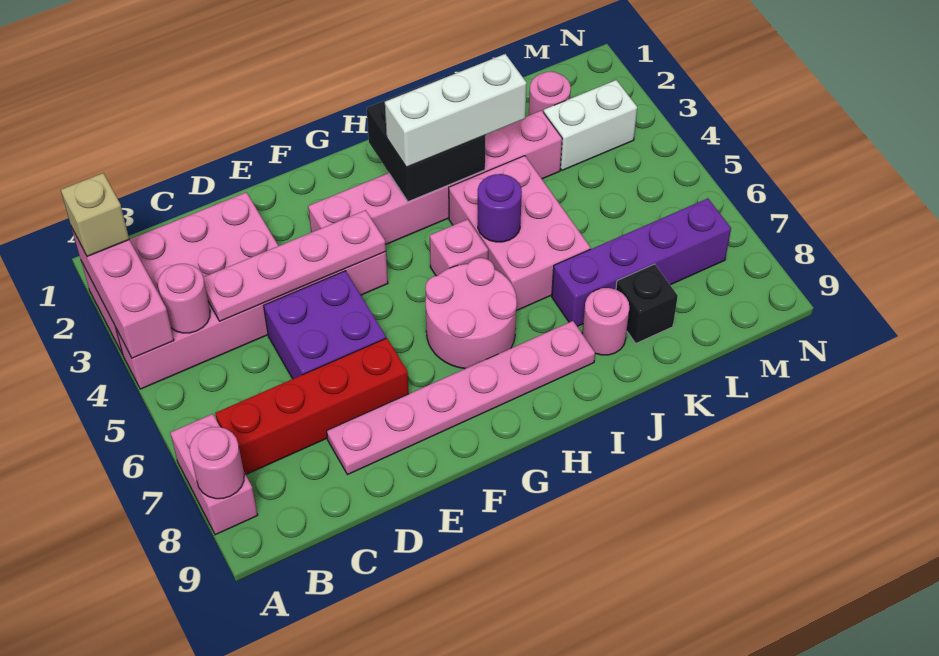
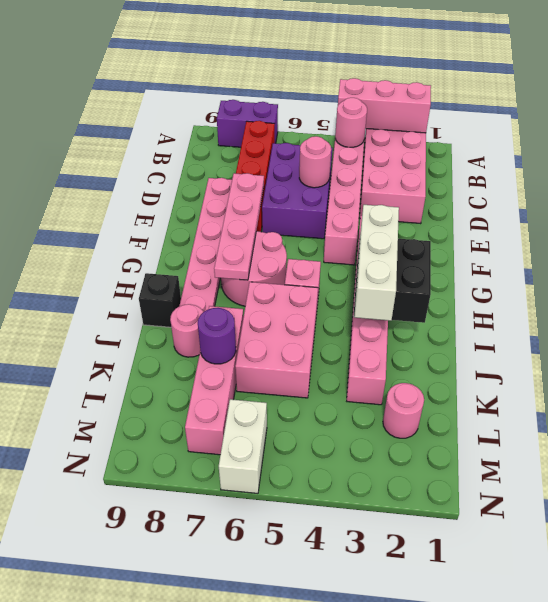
tan brick A2 level 3 -> none
pink brick A7:A8 level 1 -> purple brick A7:A8 level 1
pink round brick A8 level 2 -> pink round brick D5 level 2
pink plate C4:F4 level 2 -> pink plate E7:H7 level 2
purple brick D5:E6 level 1 -> purple brick C5:E6 level 1
pink brick I4:J6 level 1 -> pink brick I5:K6 level 1
purple round brick I5 level 2 -> purple round brick K7 level 2
purple brick J7:M7 level 1 -> pink brick J7:M7 level 1
black brick K8 level 1 -> black brick I9 level 1
white brick L3:M3 level 1 -> white brick M6:N6 level 1

